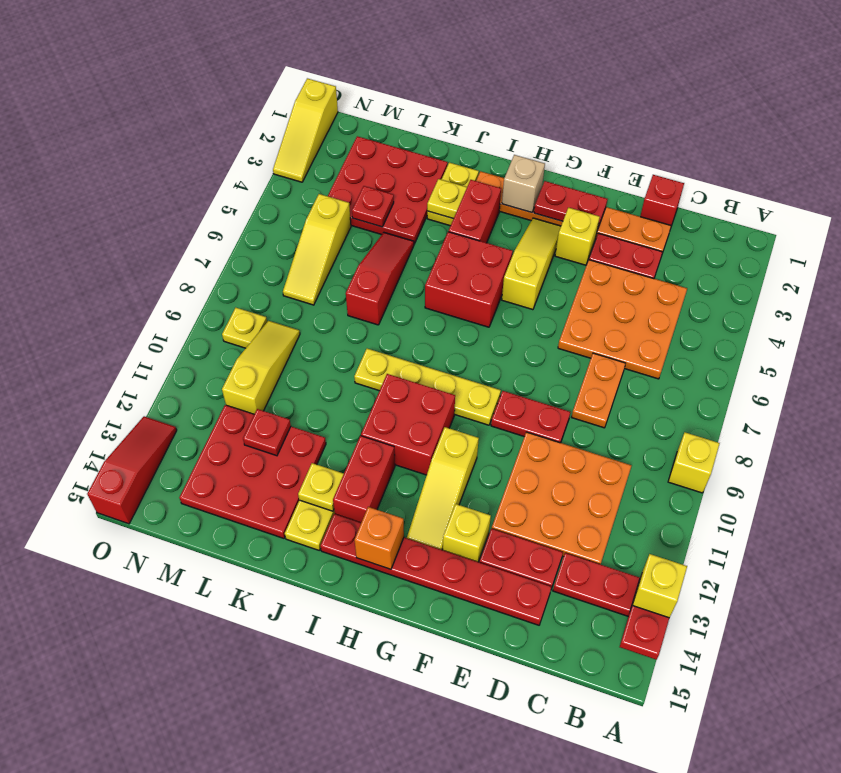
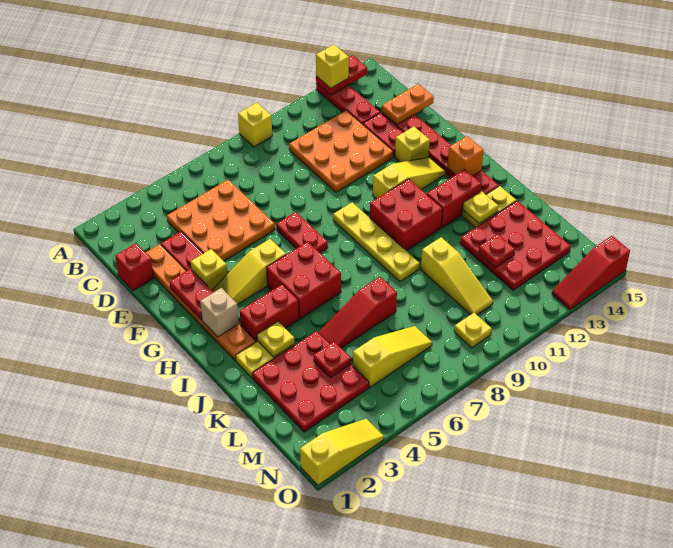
orange plate D7:D8 level 1 -> orange plate D14:D15 level 2
red plate E9:F9 level 1 -> red plate F7:G7 level 1
yellow slope M9:M11 level 1 top 11 -> yellow slope K10:M10 level 1 top K

